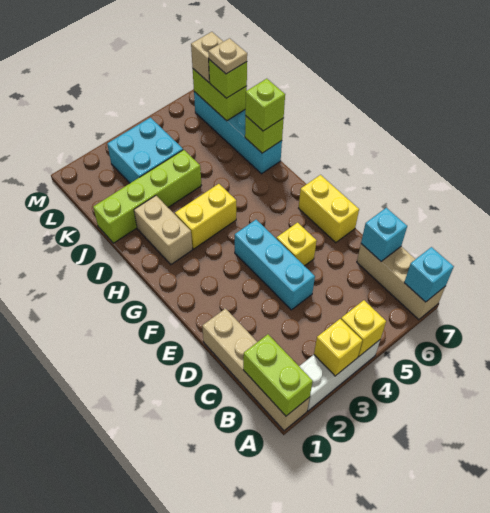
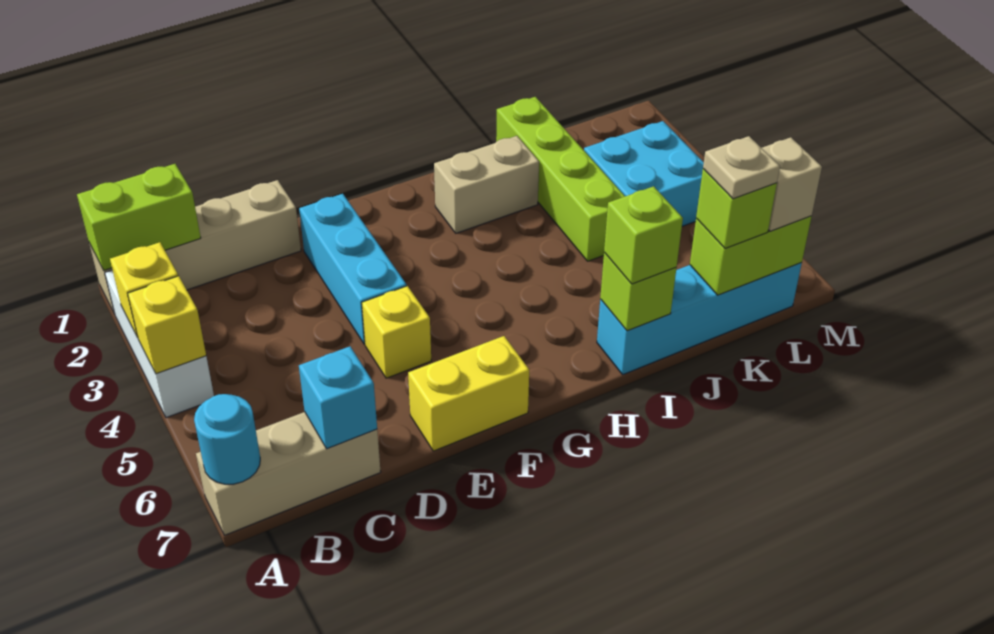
cyan brick A7 level 2 -> cyan round brick A7 level 2
cyan brick D4:F4 level 1 -> cyan brick E2:E4 level 1
yellow brick H3:H4 level 1 -> none

